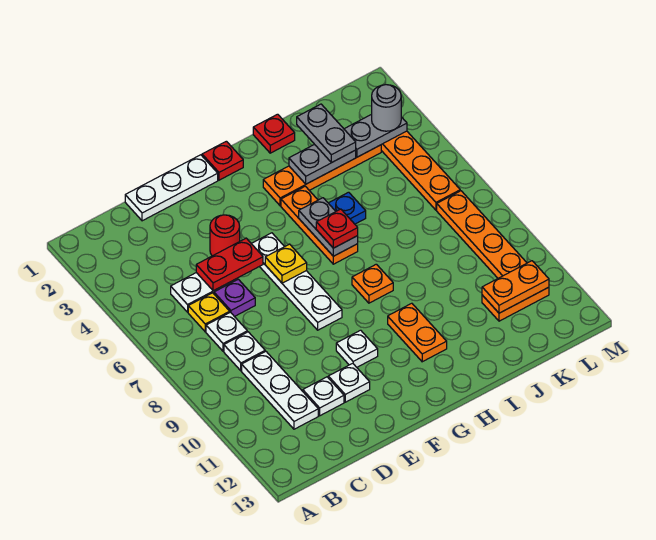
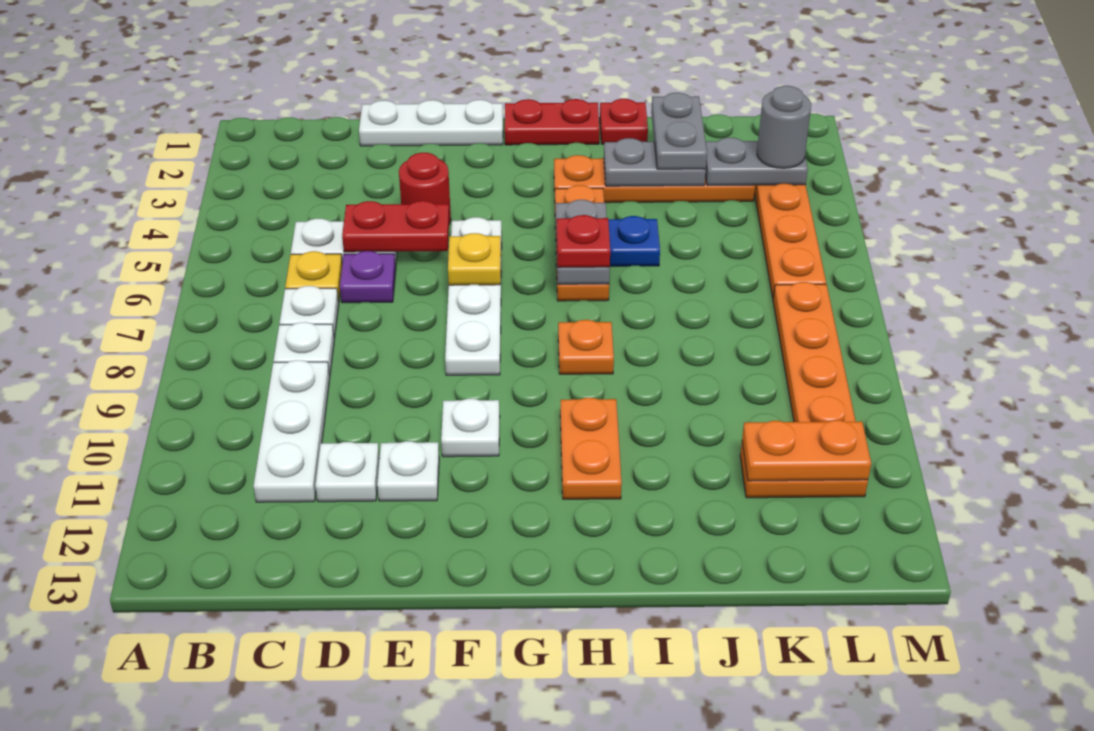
red plate G1 level 1 -> red plate G1:H1 level 1

